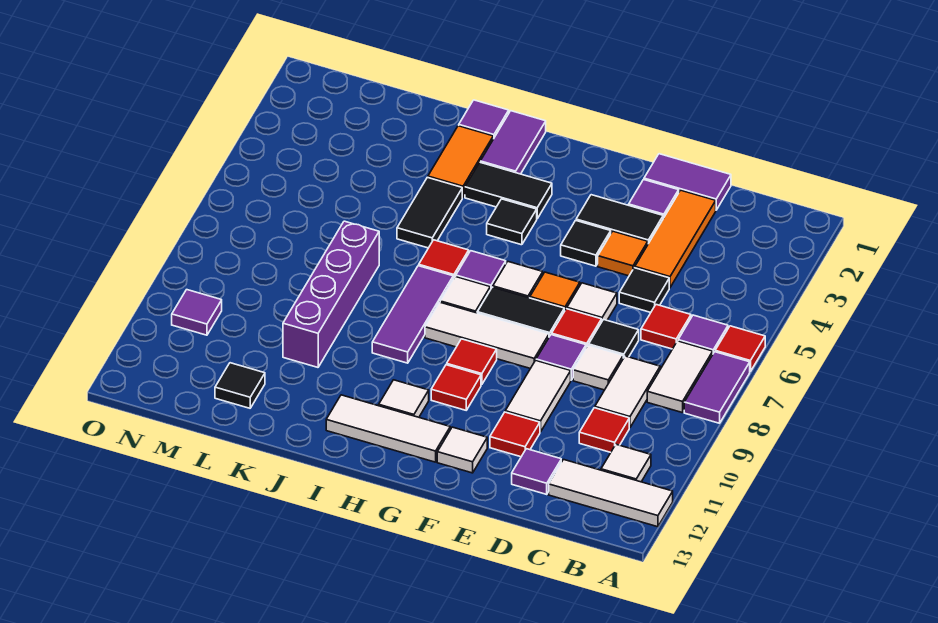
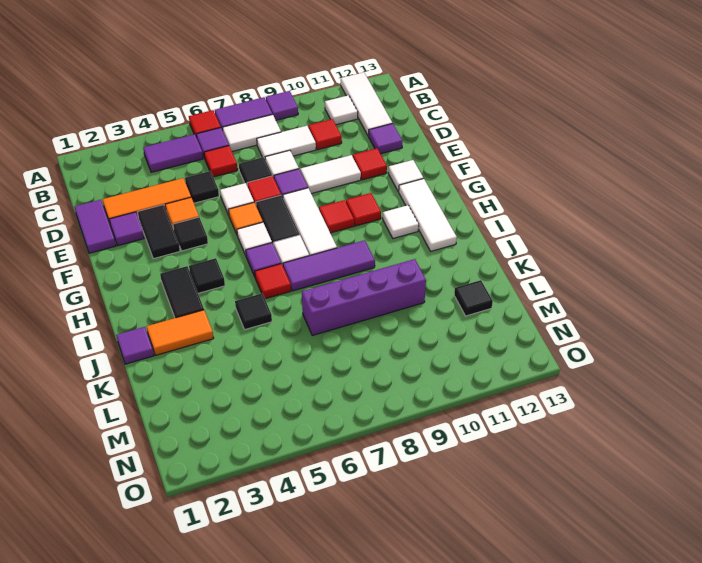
purple tile I1:I2 level 1 -> purple tile B4:B5 level 1
black tile J4:J5 level 1 -> black tile J5 level 1
purple tile N10 level 1 -> purple tile A9 level 1

